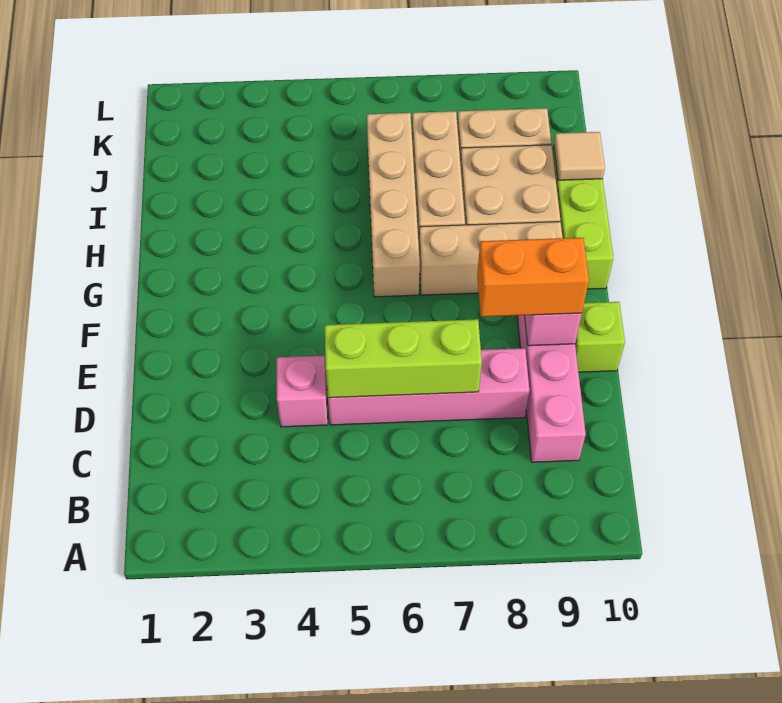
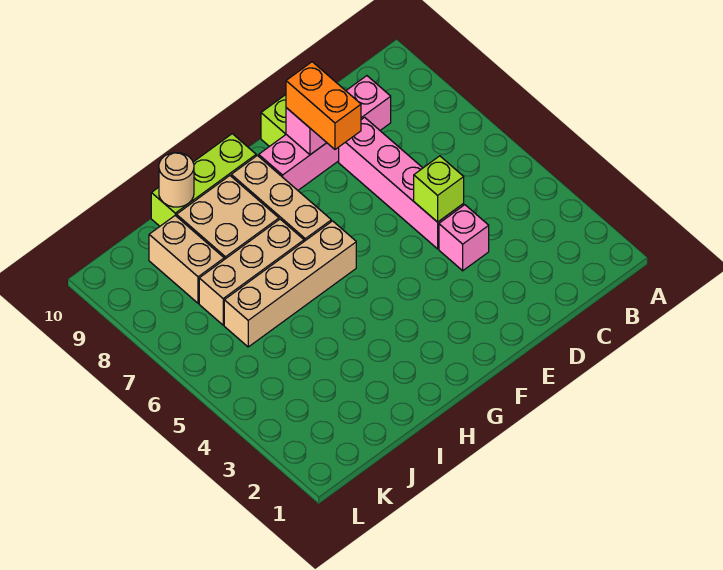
lime brick D5:D7 level 2 -> lime brick D5 level 2
tan tile I10 level 2 -> tan round brick I10 level 2

